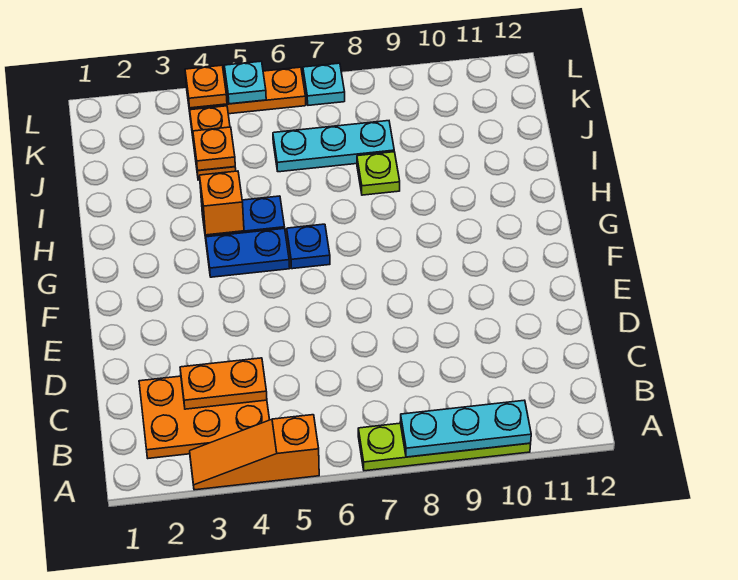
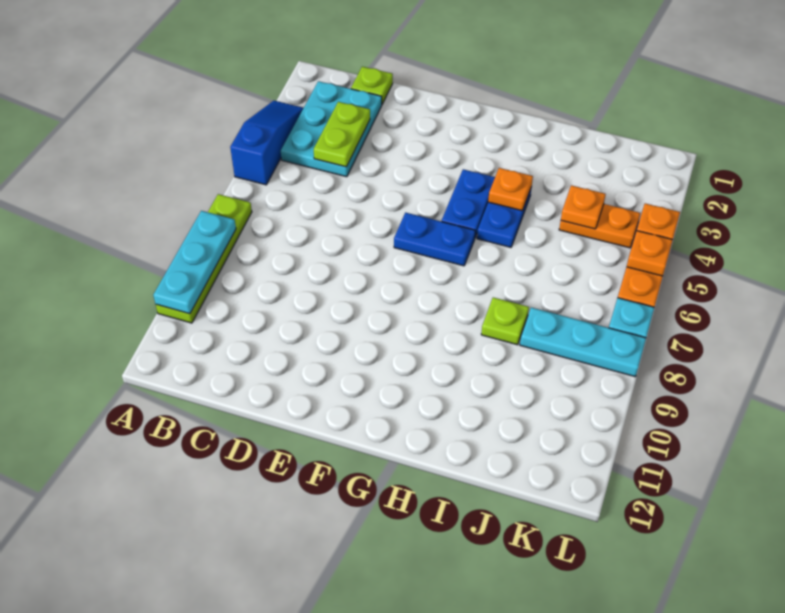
orange slope A3:A5 level 1 top 5 -> blue slope A3:A5 level 1 top 5
orange plate B2:C4 level 1 -> cyan plate B2:C4 level 1
none -> lime plate C1 level 1
orange plate C3:C4 level 2 -> lime plate C3:C4 level 2
blue plate G6 level 1 -> blue plate F6:G6 level 1
orange brick H4 level 2 -> orange plate H4 level 2
cyan plate J6:J8 level 1 -> cyan plate J8:L8 level 1
cyan plate L5 level 2 -> orange plate L5 level 2

